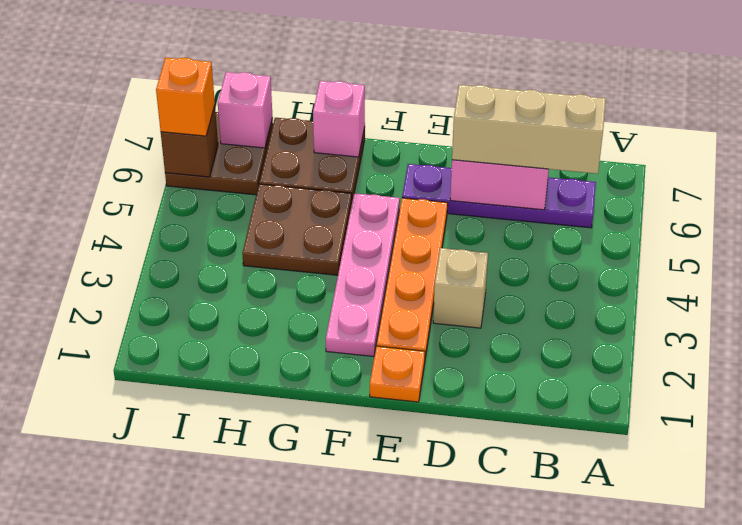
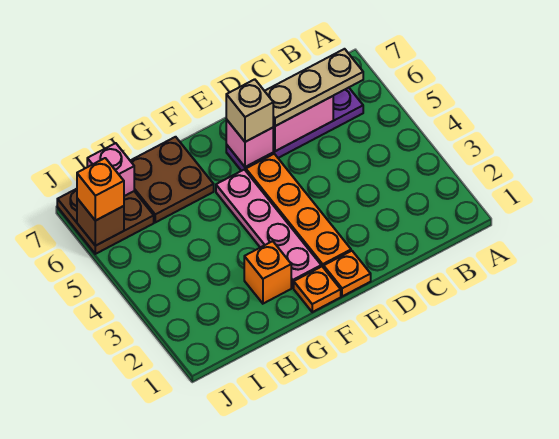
tan brick B6:D6 level 3 -> tan plate B6:D6 level 3
tan brick D3 level 1 -> tan brick E6 level 3
none -> orange plate F1 level 1
none -> orange brick G2 level 1
brown plate G4:H5 level 1 -> none
pink brick G7 level 2 -> pink brick E6 level 2

